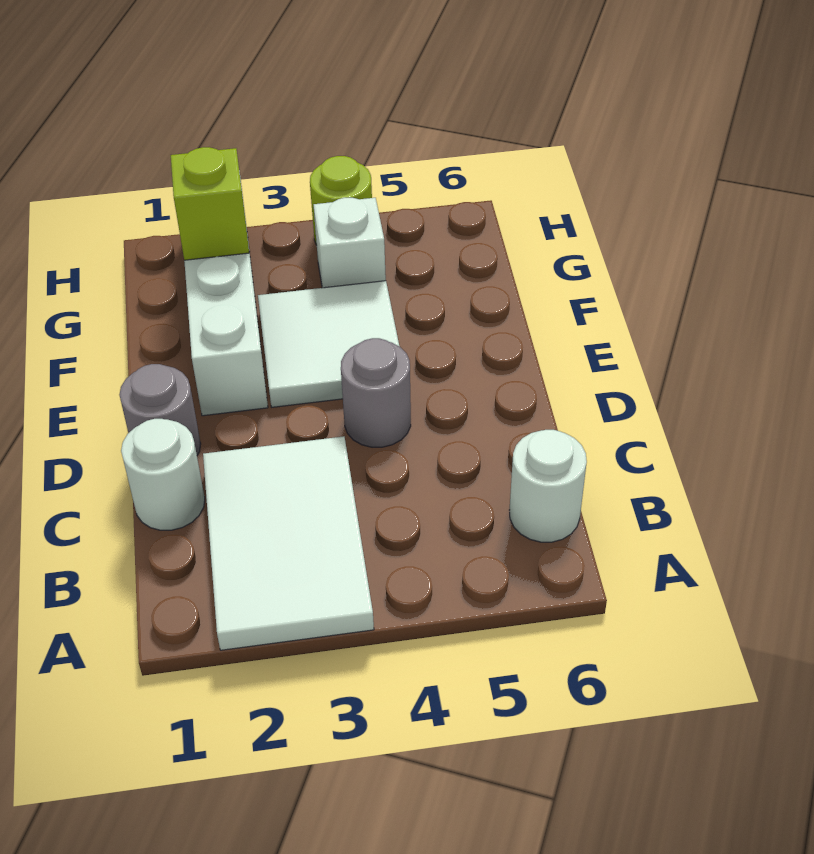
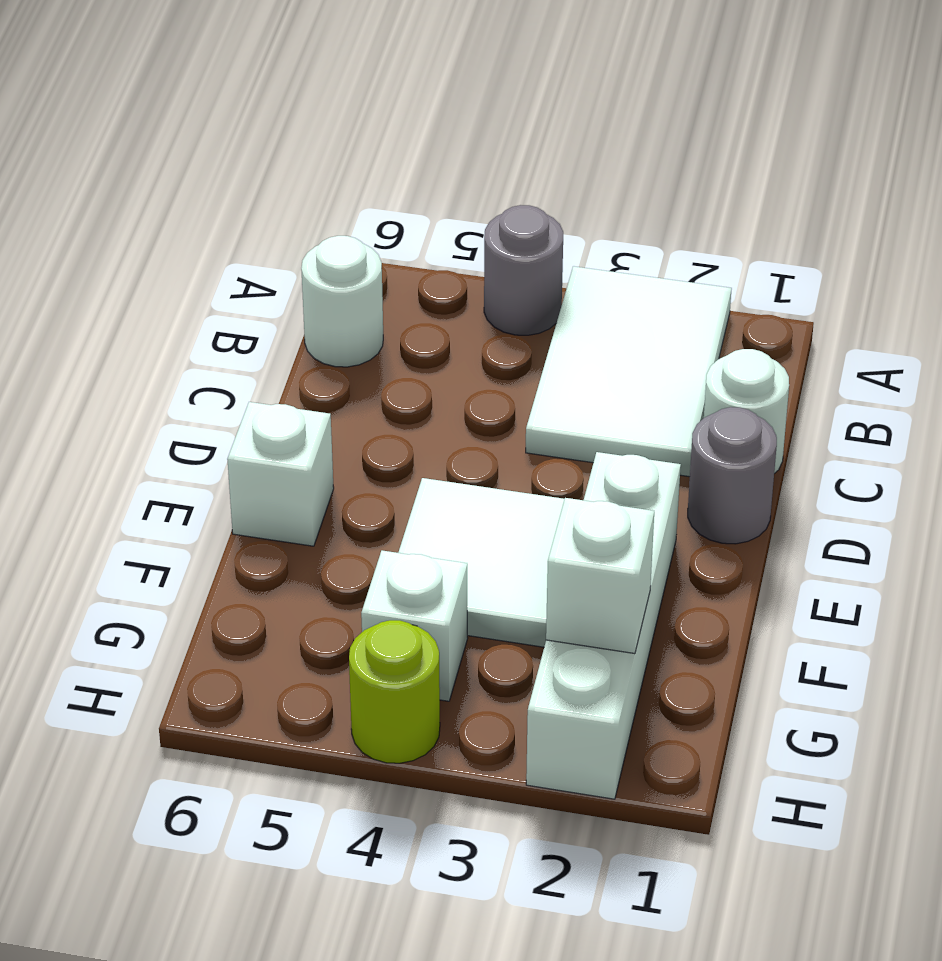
grey round brick D4 level 1 -> grey round brick A4 level 1
none -> white brick E6 level 1
lime brick G2 level 2 -> white brick G2 level 2

